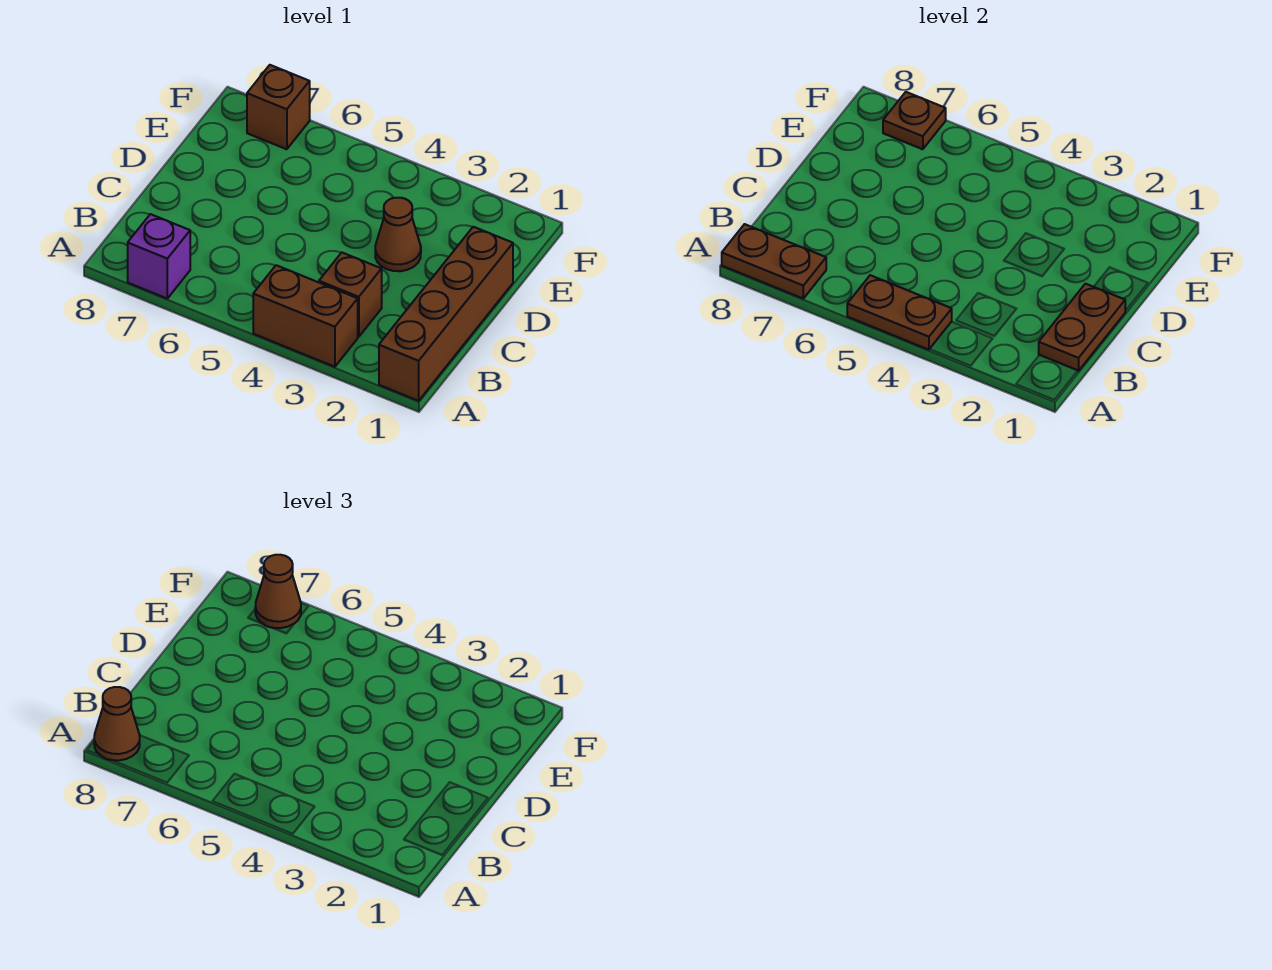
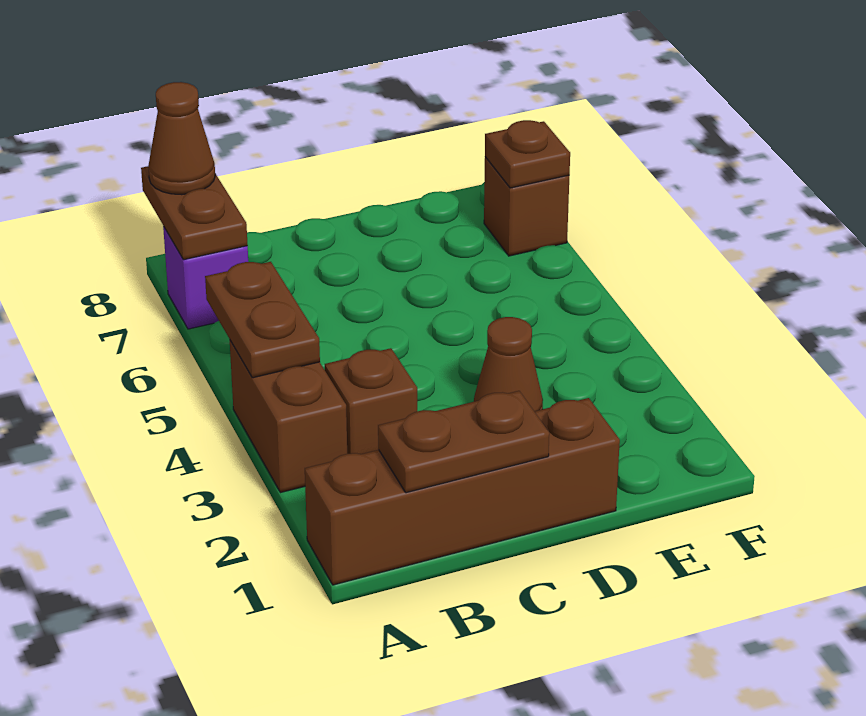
brown cone F7 level 3 -> none

